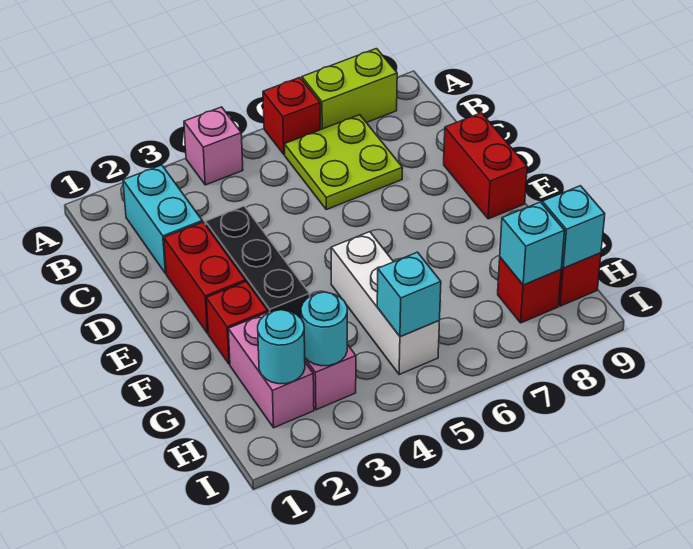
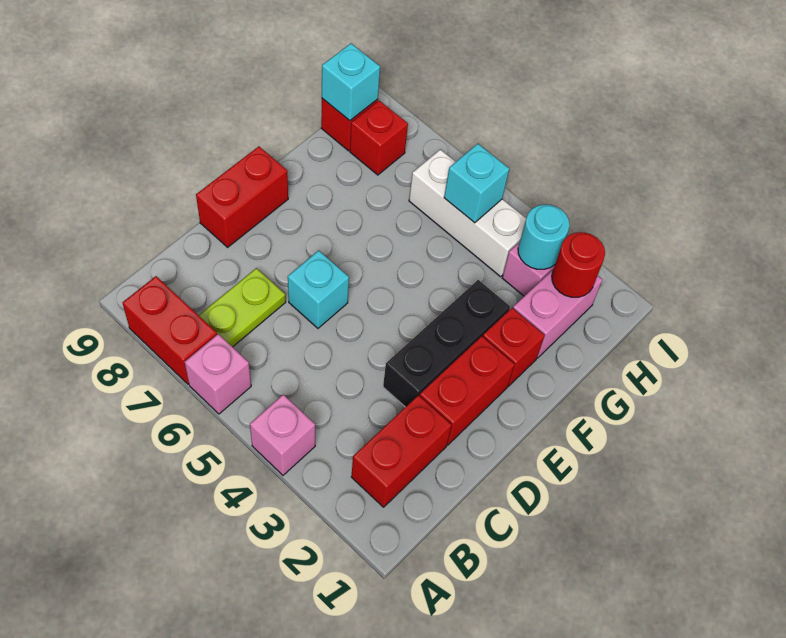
red brick A6 level 1 -> pink brick A6 level 1
lime brick A7:A8 level 1 -> red brick A7:A8 level 1
cyan brick B2:C2 level 1 -> red brick B2:C2 level 1
lime plate B6:C7 level 1 -> lime plate B7:C7 level 1
white brick F5:H5 level 1 -> white brick H4:H6 level 1
cyan round brick H2 level 2 -> red round brick H2 level 2
cyan brick H8 level 2 -> cyan brick D6 level 1

